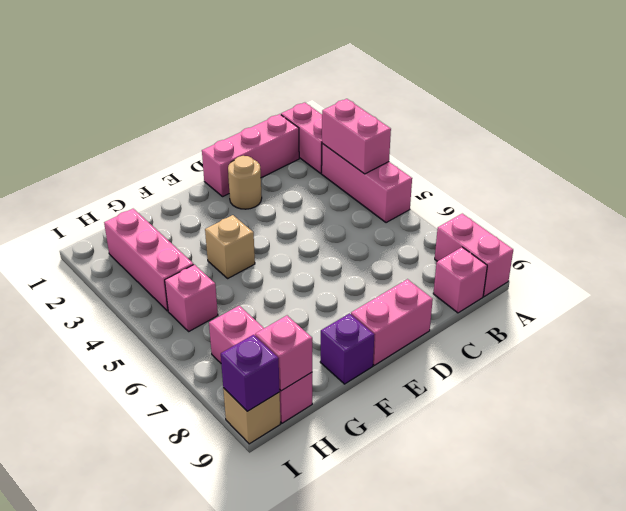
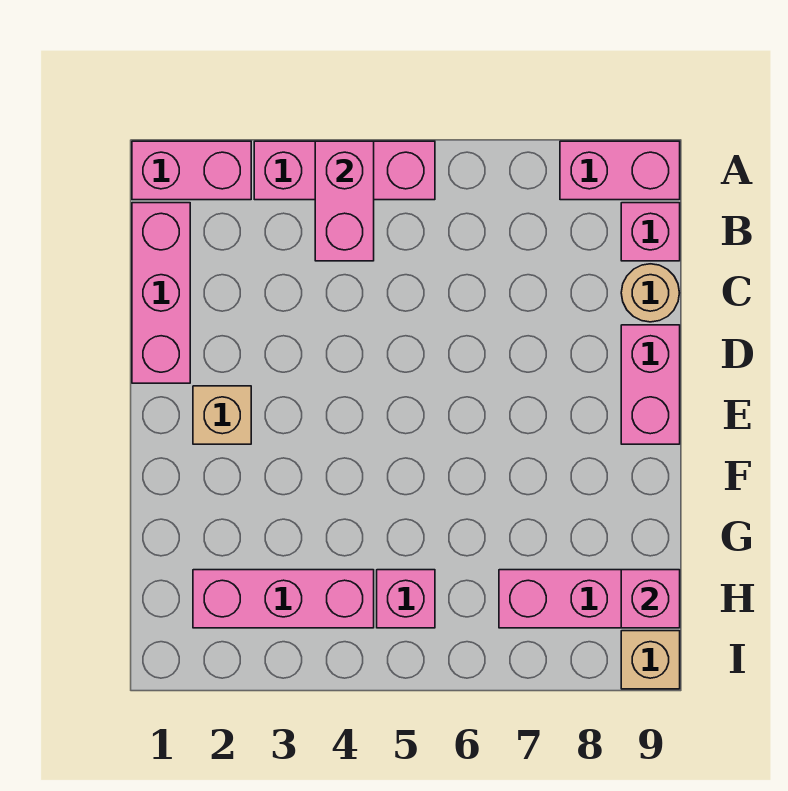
pink brick A3:A4 level 2 -> pink brick A4:B4 level 2
tan round brick D2 level 1 -> tan round brick C9 level 1
tan brick F4 level 1 -> tan brick E2 level 1
purple brick F9 level 1 -> none
purple brick I9 level 2 -> none

